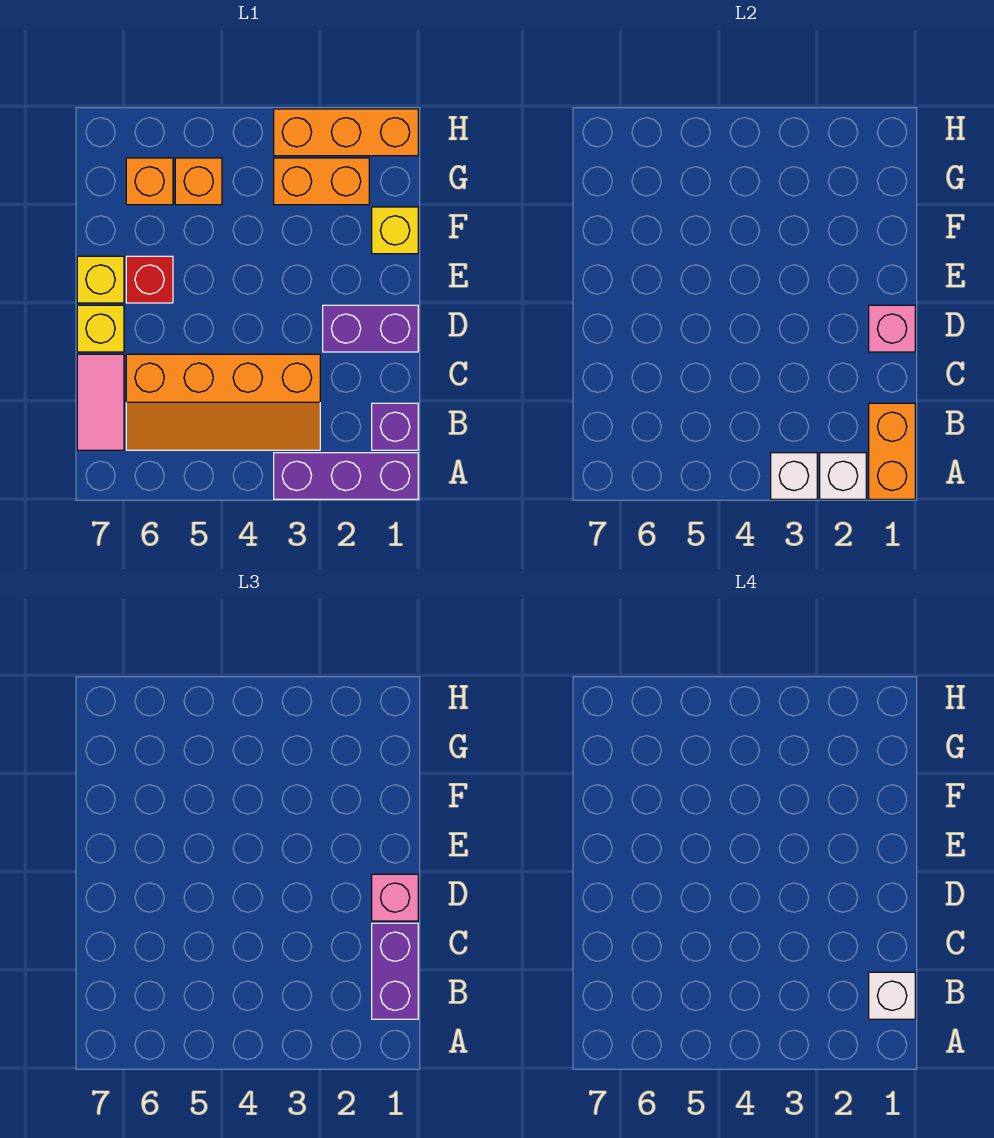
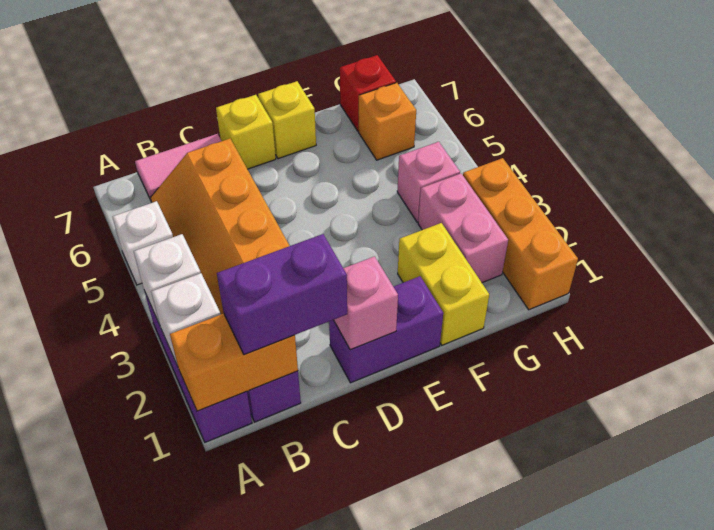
white brick B1 level 4 -> white brick A5 level 1
purple brick D1:D2 level 1 -> purple brick D1:E1 level 1
pink brick D1 level 3 -> pink brick G4 level 1
red brick E6 level 1 -> red brick G7 level 1
yellow brick F1 level 1 -> yellow brick F1:F2 level 1
orange brick G2:G3 level 1 -> pink brick G2:G3 level 1
orange brick G5 level 1 -> none

